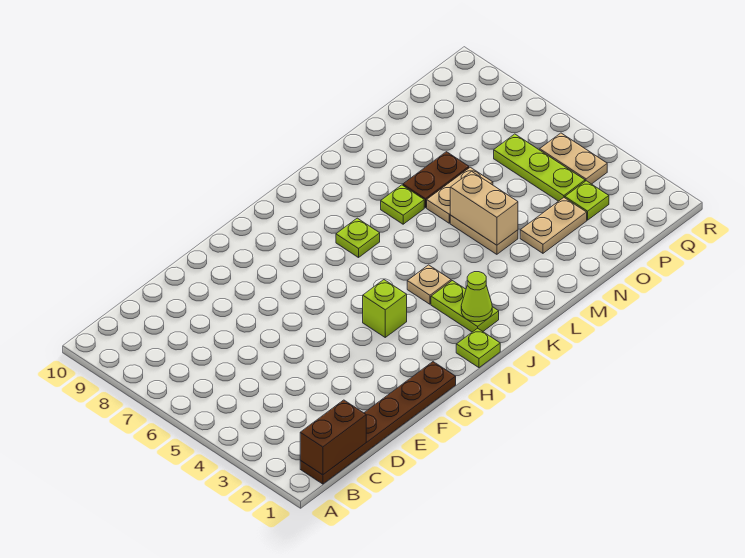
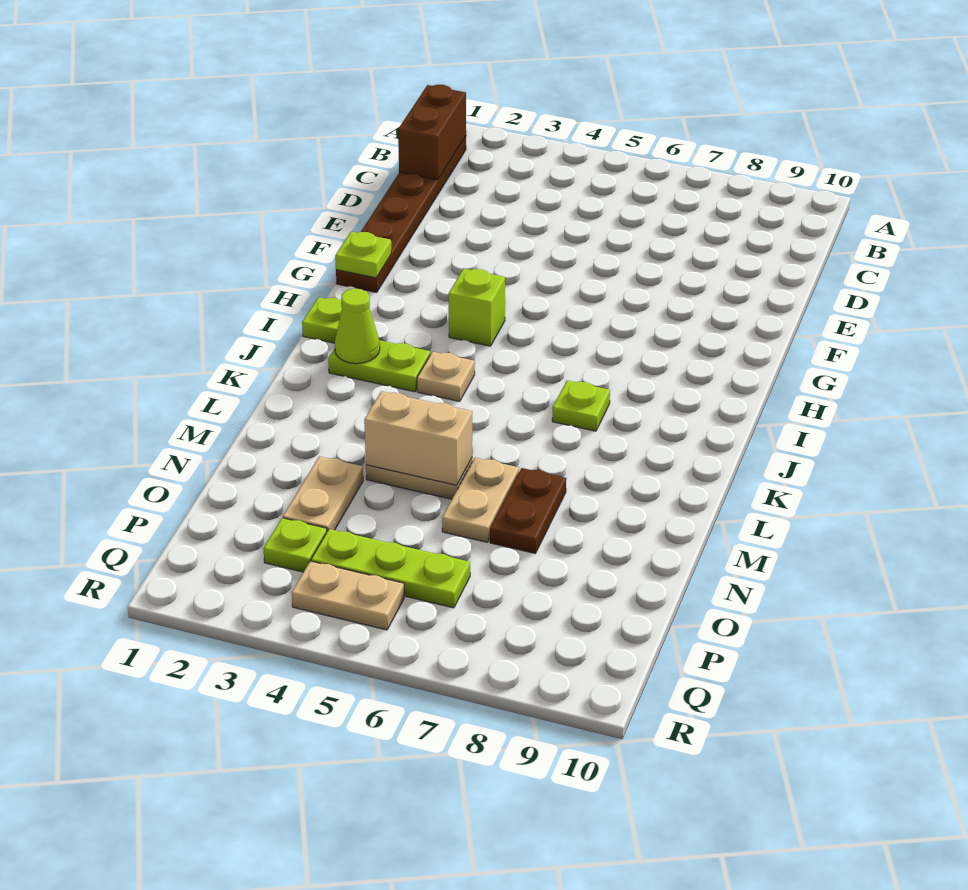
lime plate L7 level 1 -> lime plate G1 level 2

